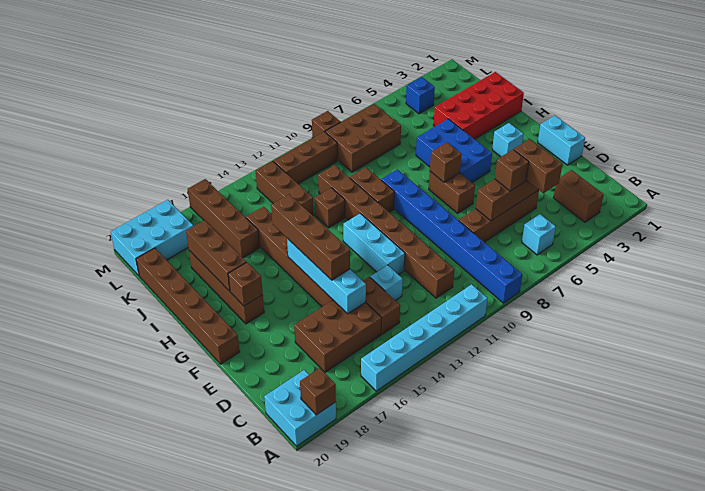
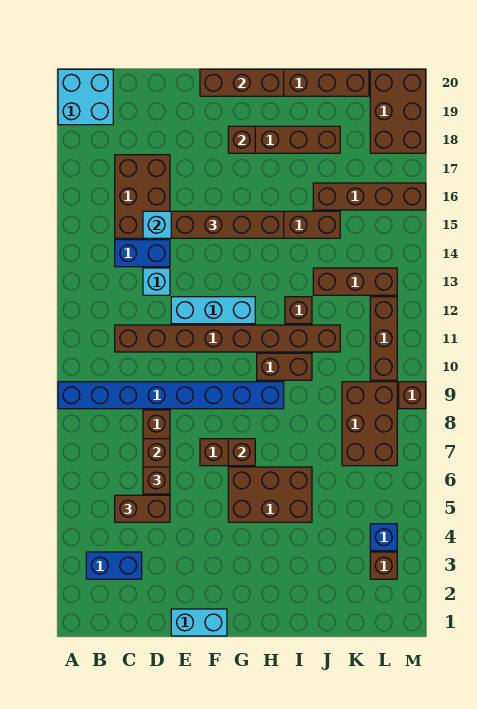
cyan brick A11:A16 level 1 -> none
brown brick A19 level 2 -> brown brick L3 level 1
brown brick B3:C3 level 1 -> blue brick B3:C3 level 1
cyan brick B6 level 1 -> none
brown brick C14:D14 level 1 -> blue brick C14:D14 level 1
cyan brick G3 level 1 -> none
blue brick G5:I6 level 1 -> brown brick G5:I6 level 1
brown brick H18:J18 level 2 -> brown brick F20:H20 level 2
red brick I1:J4 level 1 -> none
cyan brick L18:M20 level 1 -> brown brick L18:M20 level 1

